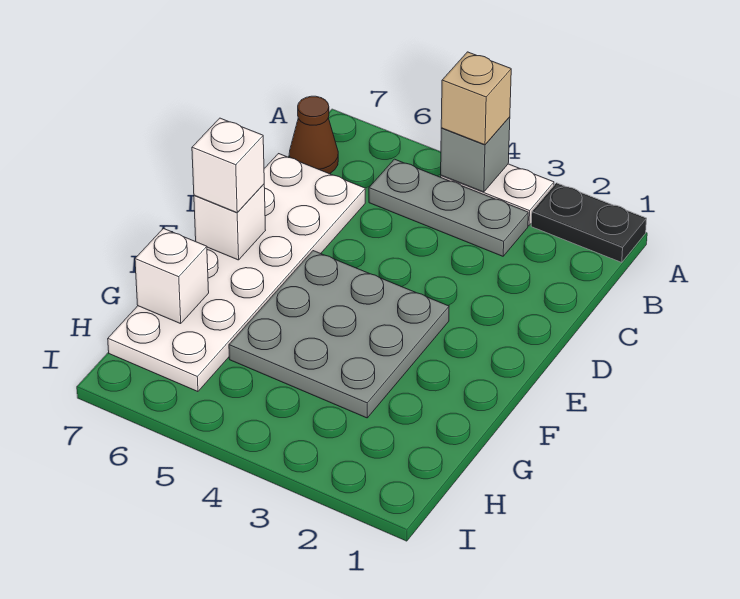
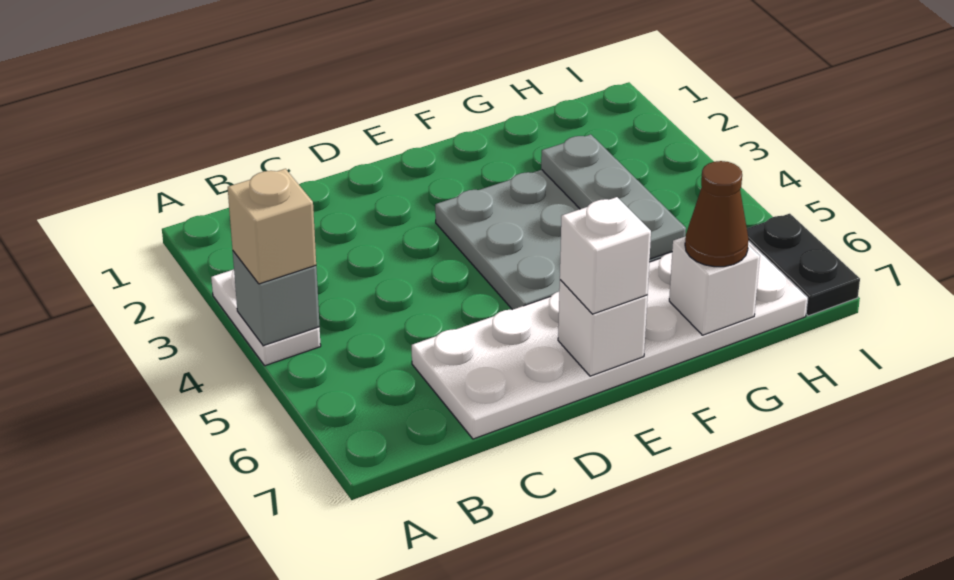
black plate A1:A2 level 1 -> black plate I6:I7 level 1
grey plate B3:B5 level 1 -> grey plate G3:G5 level 2
brown cone B7 level 1 -> brown cone G7 level 3

